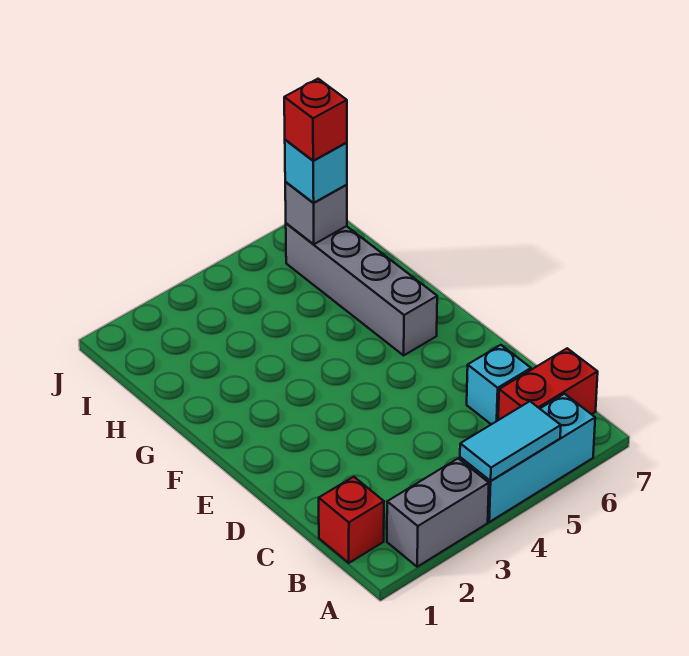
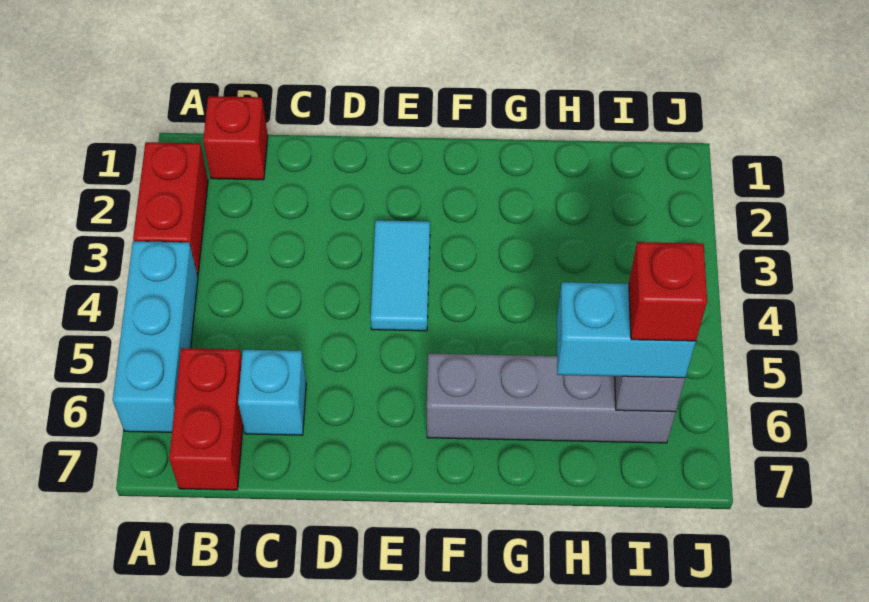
grey brick A2:A3 level 1 -> red brick A2:A3 level 1
cyan tile A4:A5 level 2 -> cyan tile E3:E4 level 1
cyan brick I6 level 3 -> cyan brick H6:I6 level 3

